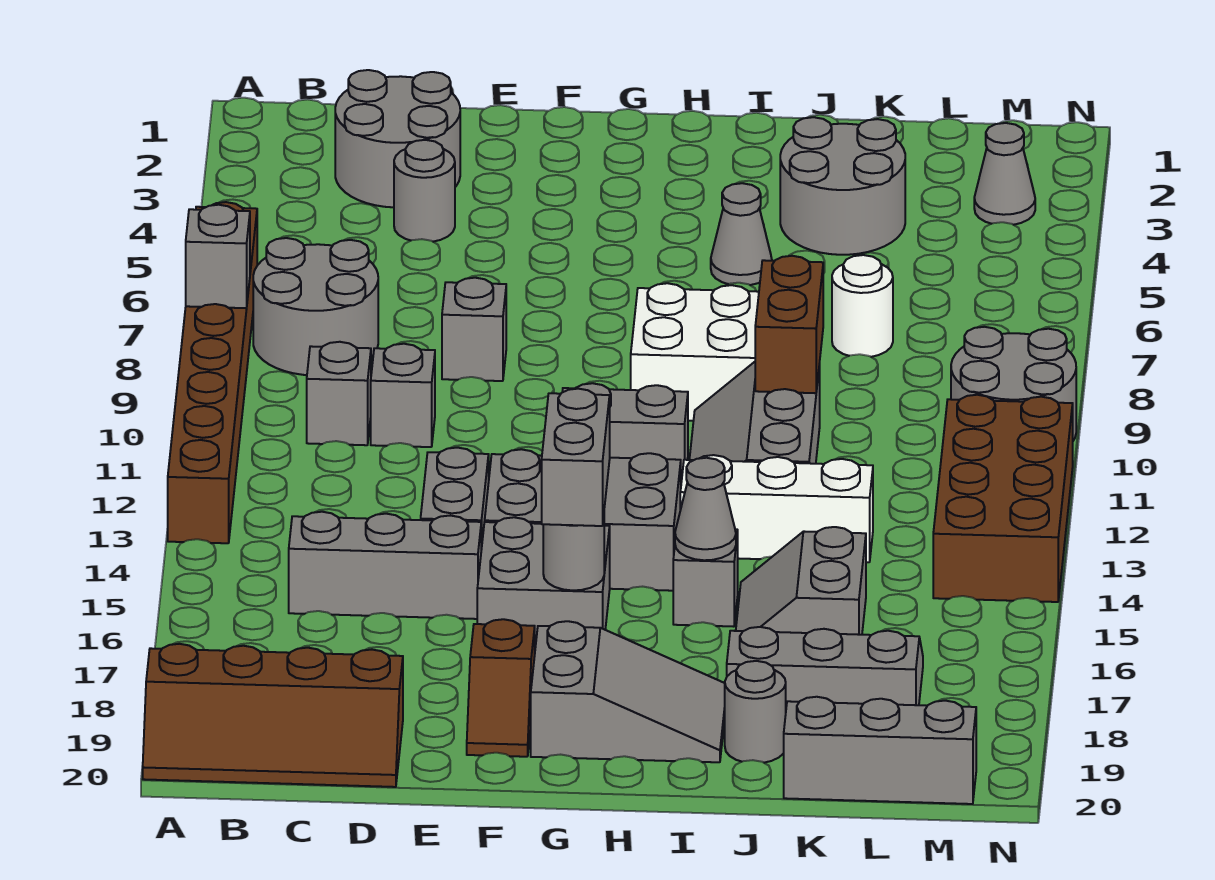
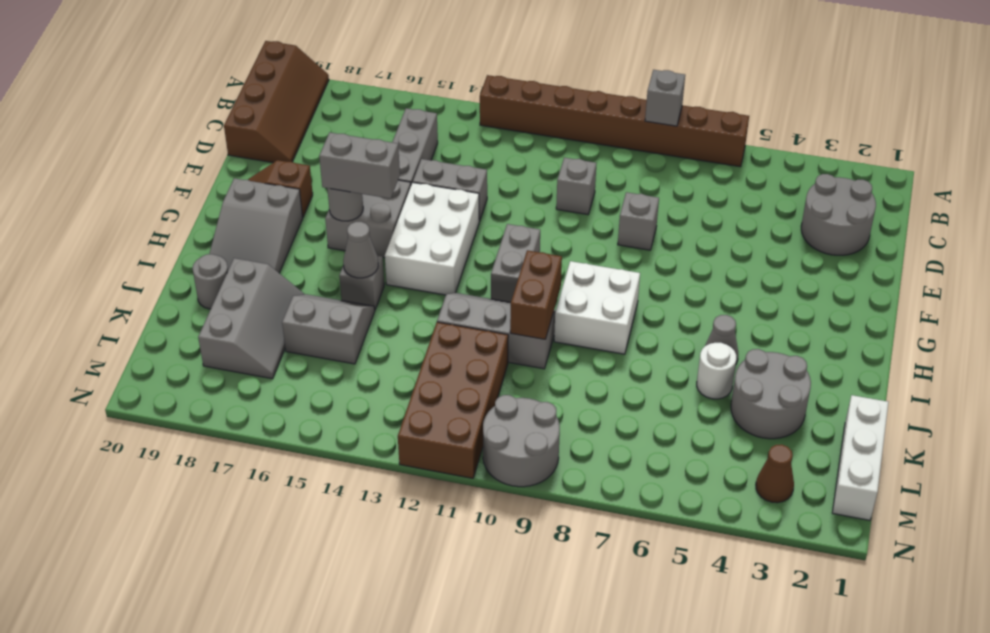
brown slope A19:D20 level 1 top 19 -> brown slope A19:D20 level 1 top 20
grey round brick B7:C8 level 1 -> none
grey brick C10 level 1 -> none
grey round brick D4 level 1 -> none
grey brick F13:H14 level 1 -> white brick F13:H14 level 1
white brick I13:K13 level 1 -> white brick K1:M1 level 1
brown brick J9:J10 level 2 -> brown brick I10:J10 level 2
white round brick K7 level 1 -> white round brick J5 level 1
grey brick K20:M20 level 1 -> none
grey cone M3 level 1 -> brown cone M3 level 1
brown brick M11:N14 level 1 -> brown brick K11:N12 level 1

